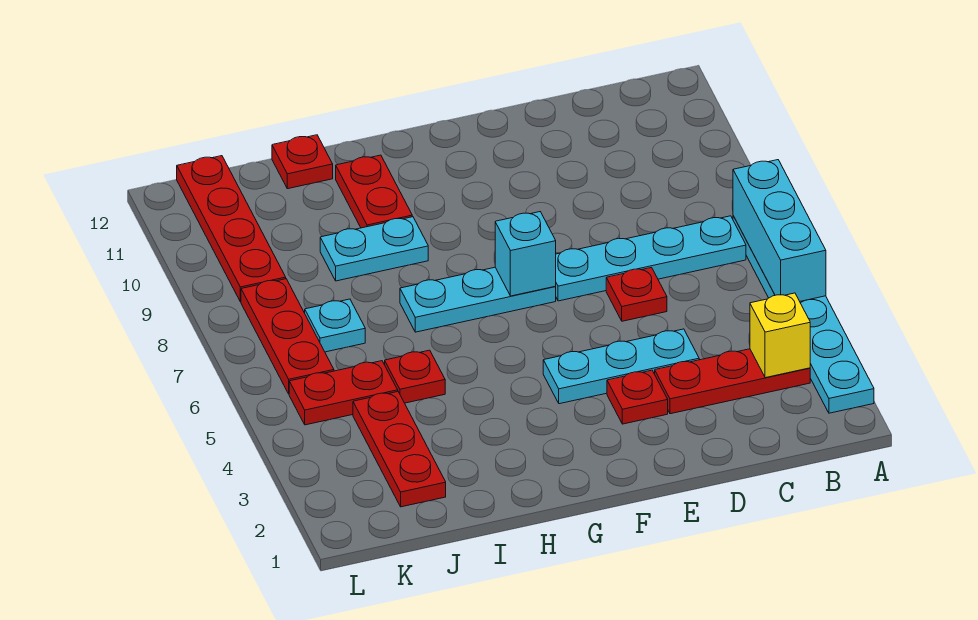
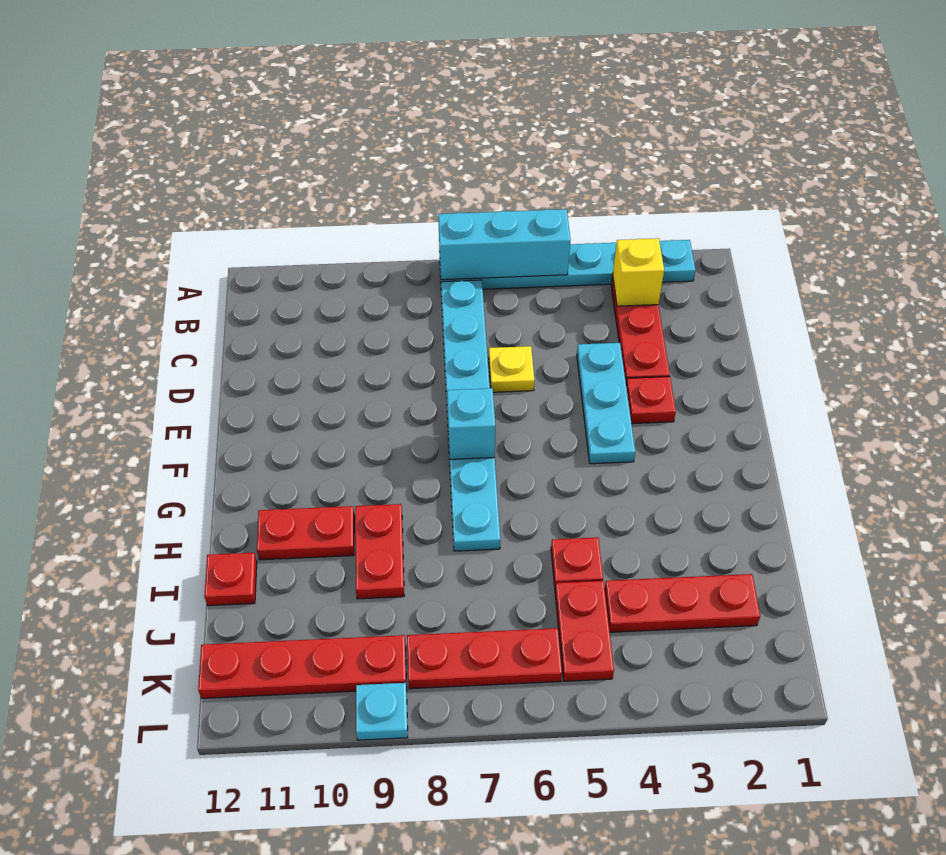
red plate D6 level 1 -> yellow plate D6 level 1
cyan plate H9:I9 level 1 -> red plate H9:I9 level 1
cyan plate J7 level 1 -> cyan plate L9 level 1

